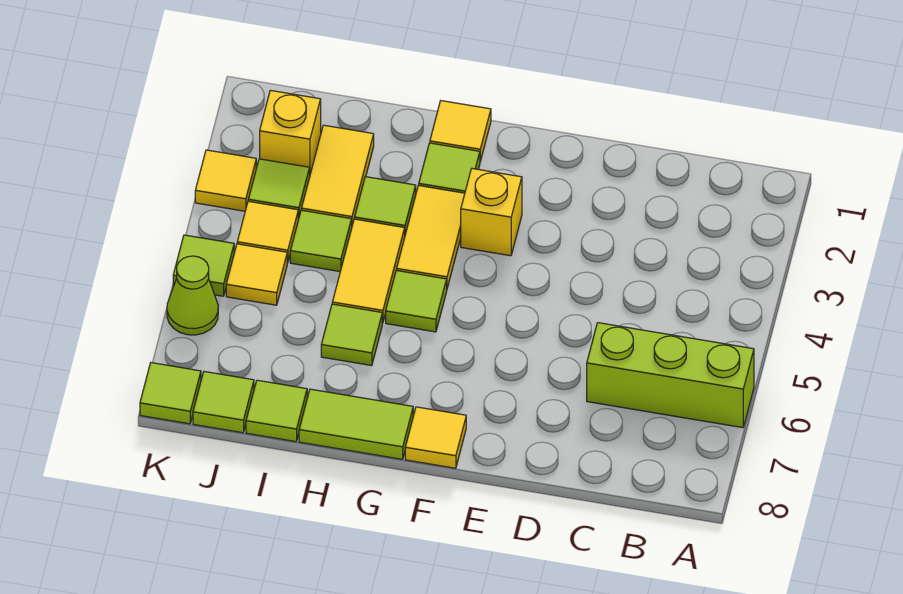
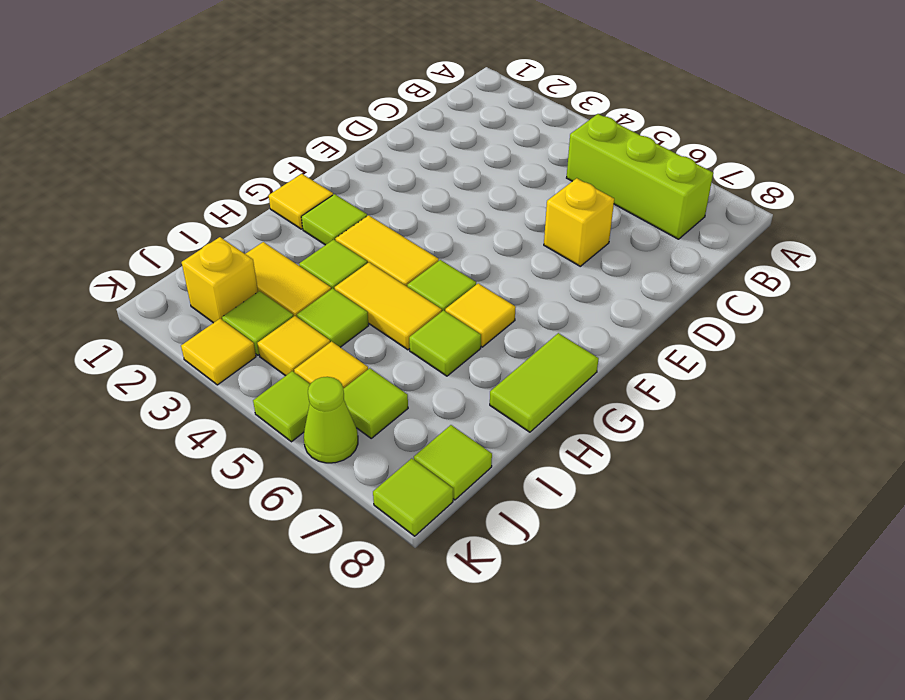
lime brick A6:C6 level 1 -> lime brick B5:B7 level 1
yellow brick F3 level 1 -> yellow brick D6 level 1
yellow tile F8 level 1 -> yellow tile G6 level 1
lime tile I8 level 1 -> lime tile J6 level 1

